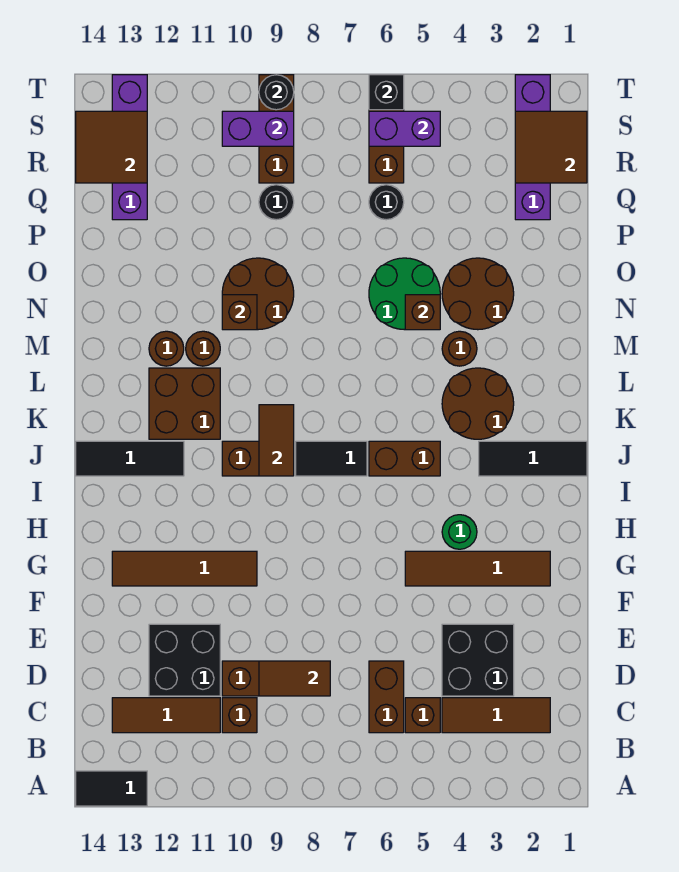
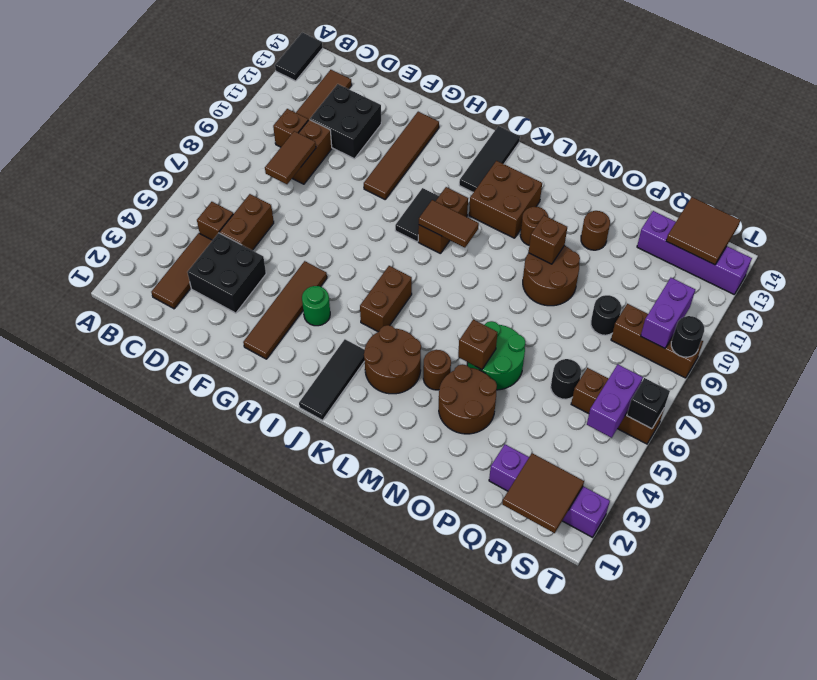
brown brick C6:D6 level 1 -> brown brick D5:D6 level 1
black tile J7:J8 level 1 -> black tile I9:I10 level 1
brown round brick M12 level 1 -> brown round brick O12 level 1

